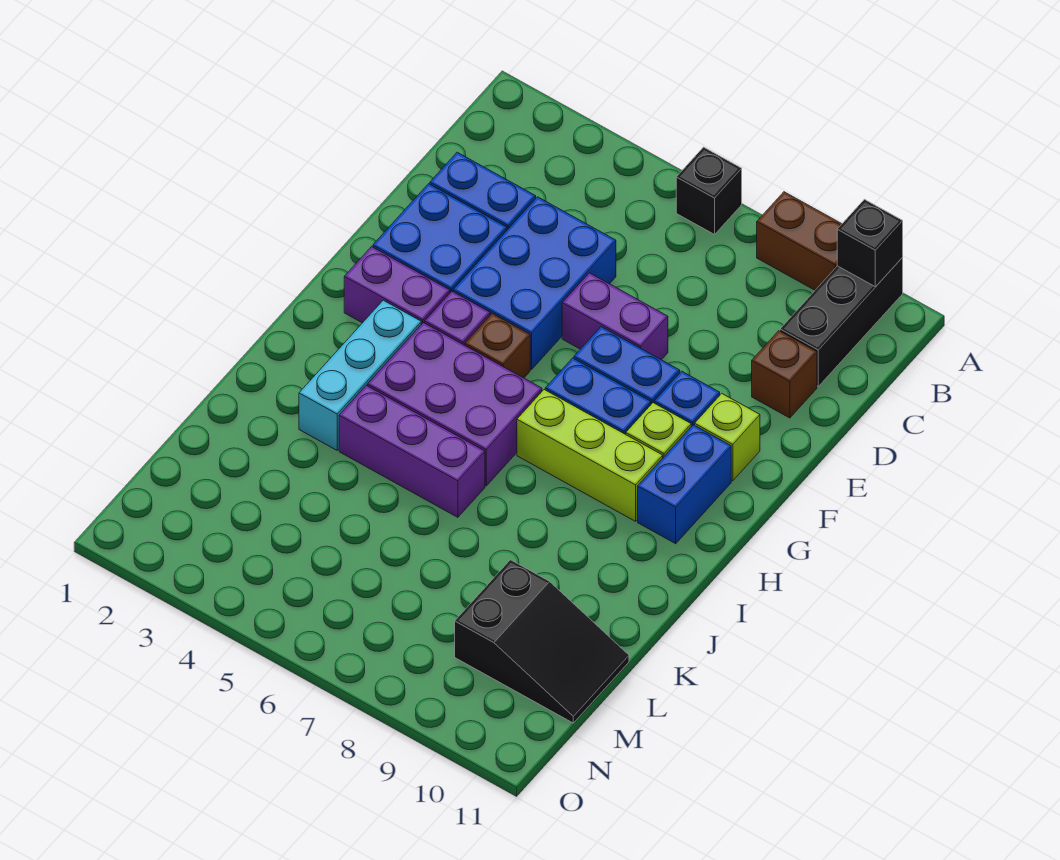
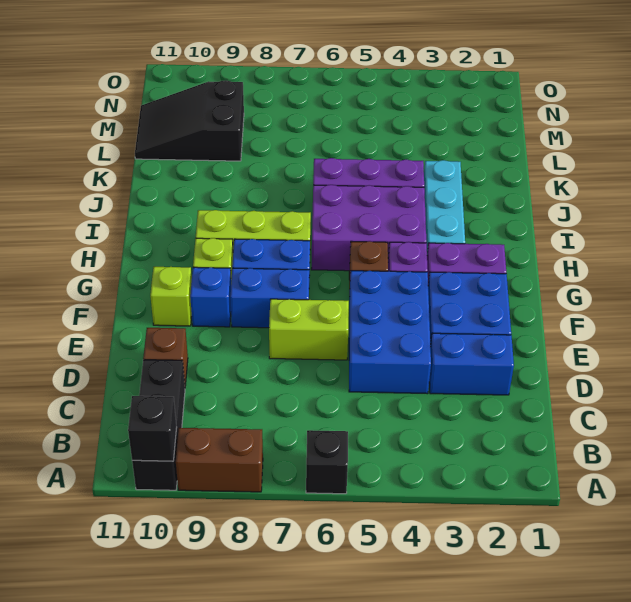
purple brick E6:E7 level 1 -> lime brick E6:E7 level 1
blue brick G10:H10 level 1 -> none

